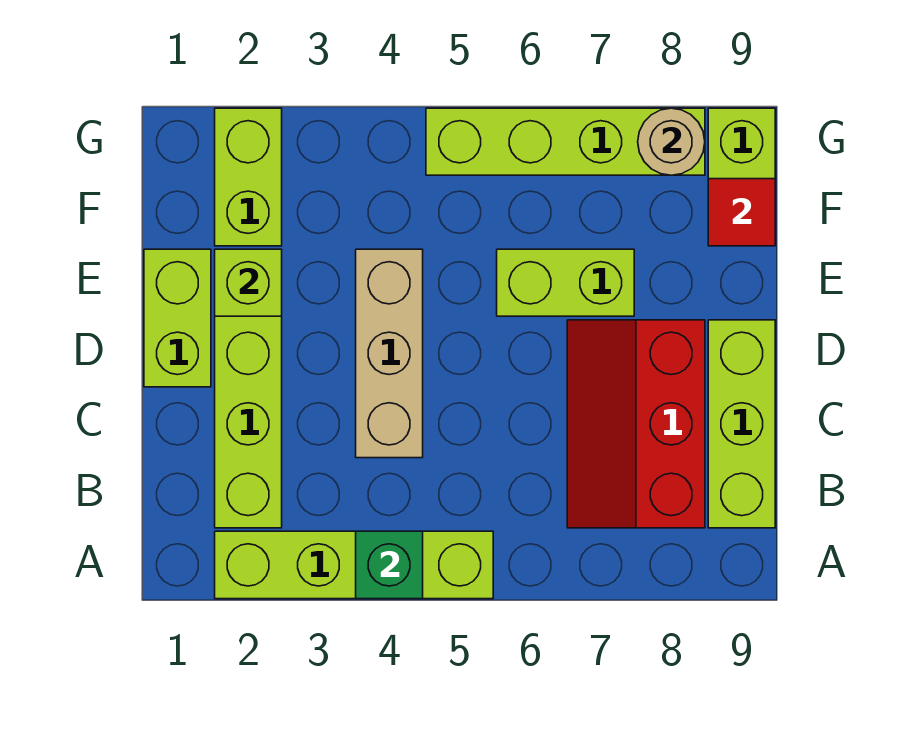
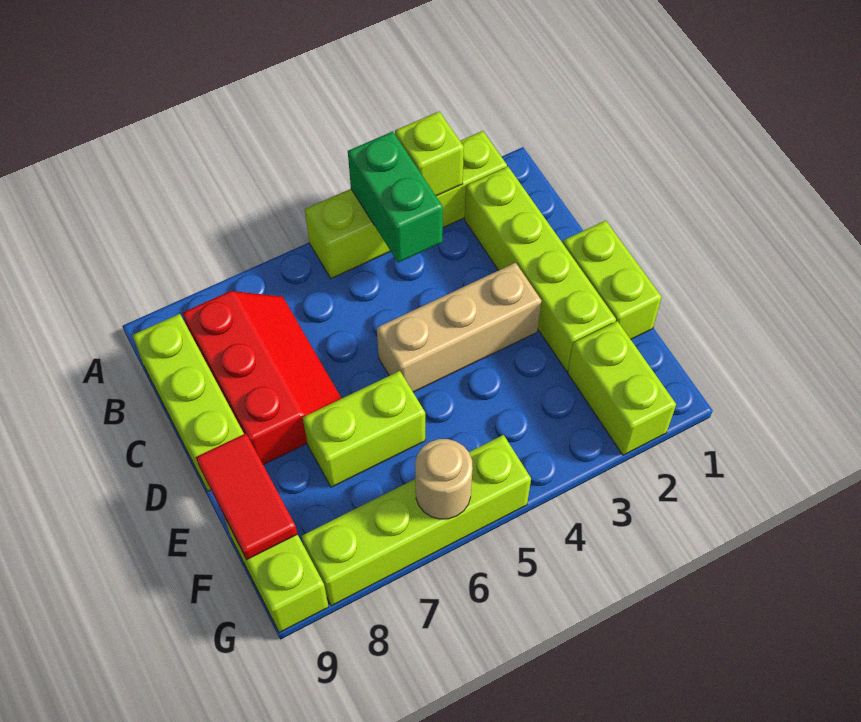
green brick A4 level 2 -> green brick A4:B4 level 2
tan brick C4:E4 level 1 -> tan brick D3:D5 level 1
lime brick E2 level 2 -> lime brick A3 level 2
red tile F9 level 2 -> red tile E9:F9 level 2
tan round brick G8 level 2 -> tan round brick G6 level 2

